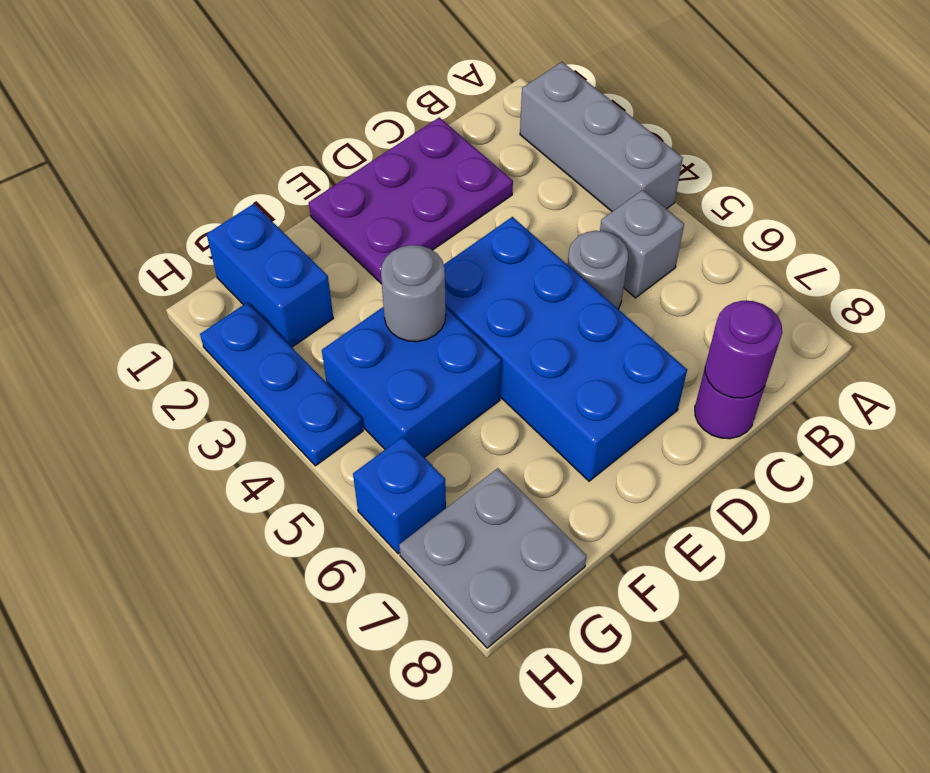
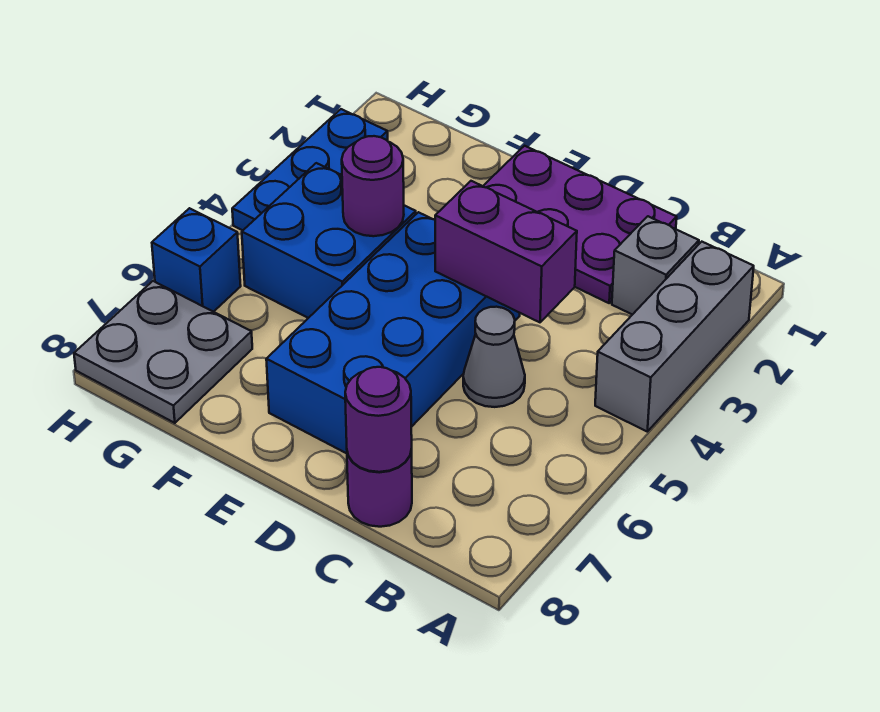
grey brick B5 level 1 -> grey brick B2 level 1
none -> purple brick C4:D4 level 2
grey round brick C5 level 1 -> grey cone C5 level 1
grey round brick F4 level 2 -> purple round brick F4 level 2
blue brick G1:G2 level 1 -> none

